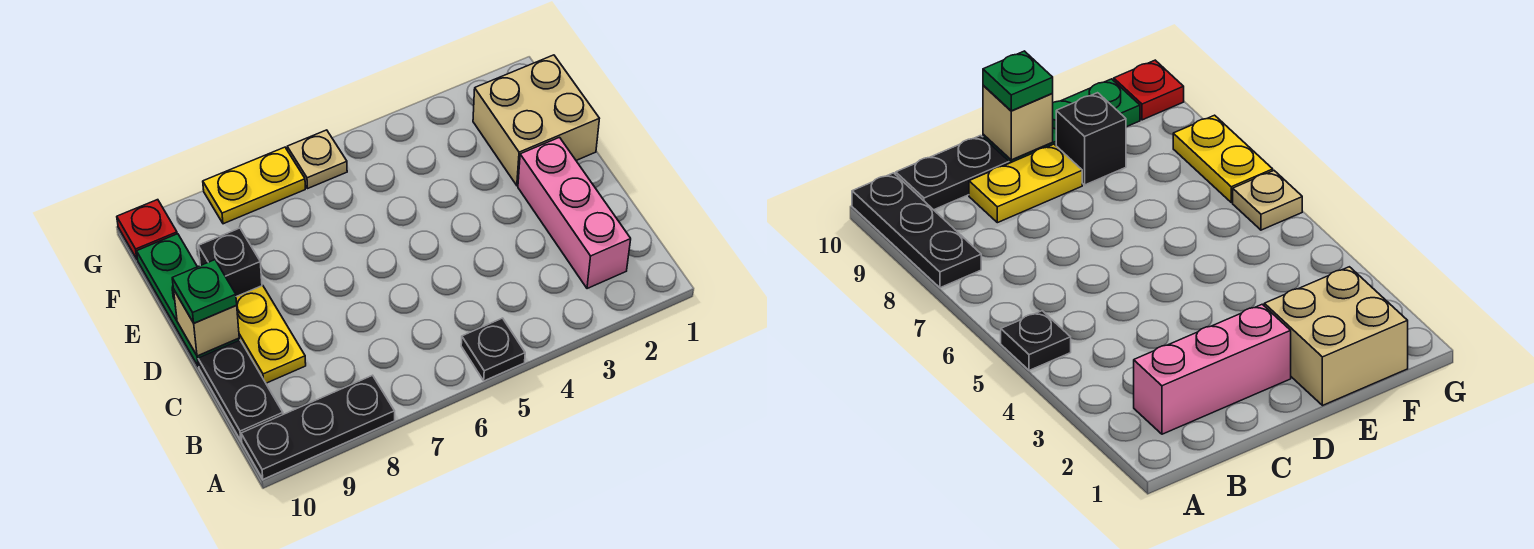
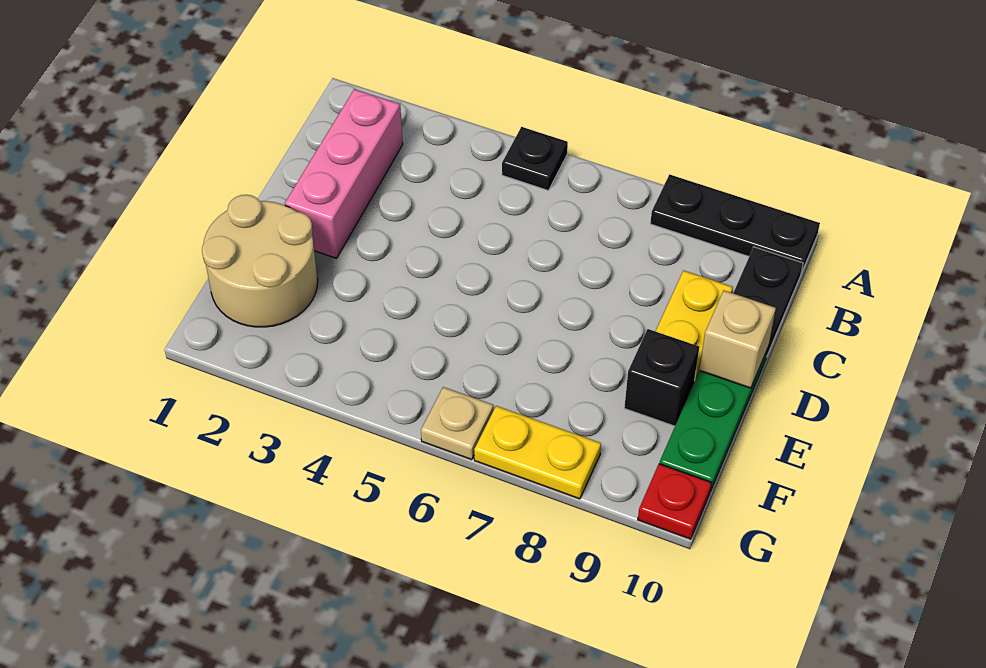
green plate D10 level 3 -> none
tan brick E1:F2 level 1 -> tan round brick E1:F2 level 1

